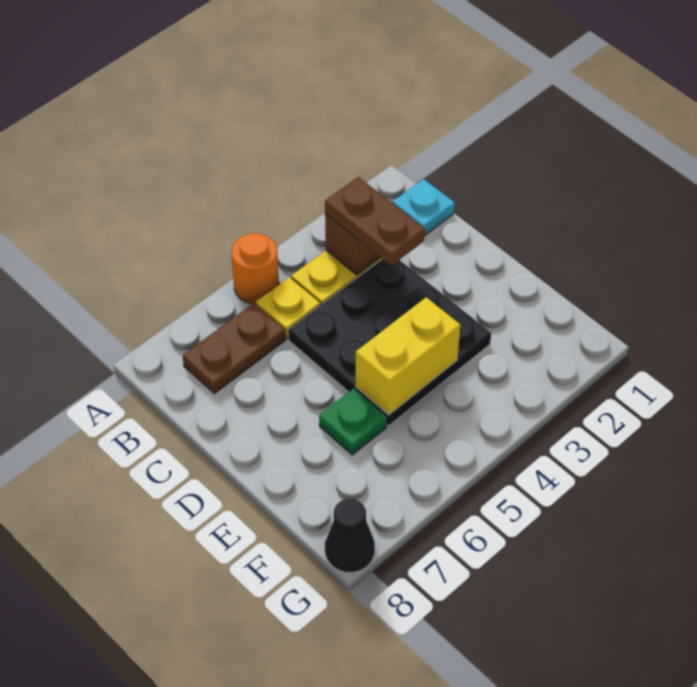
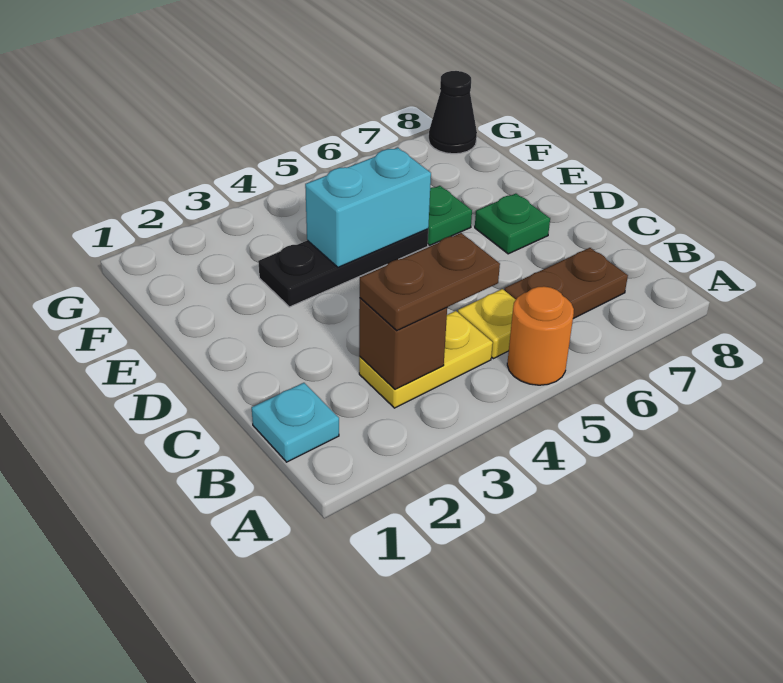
brown plate B3:C3 level 3 -> brown plate B3:B4 level 3
black plate C3:E5 level 1 -> black plate E3:E5 level 1
none -> green plate D7 level 1
yellow brick E4:E5 level 2 -> cyan brick E4:E5 level 2

